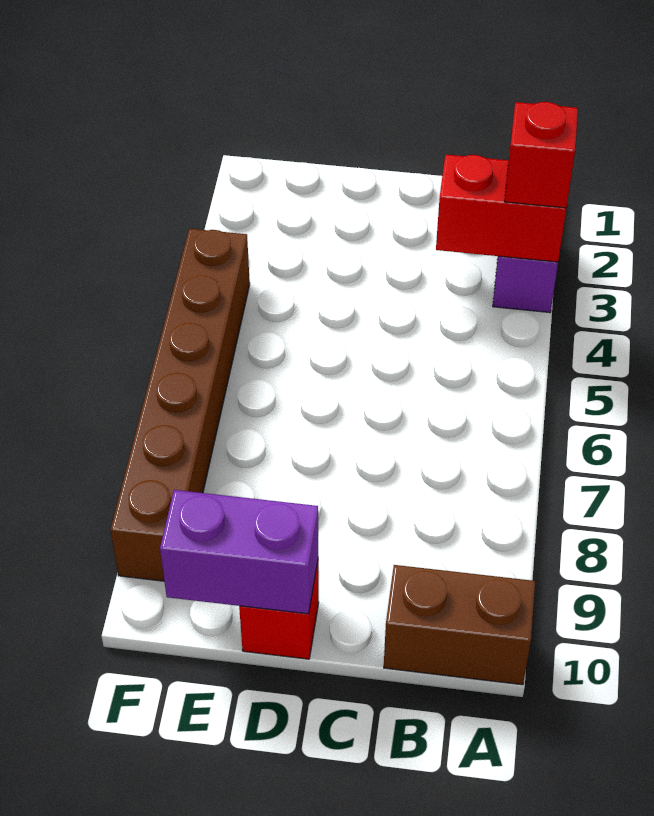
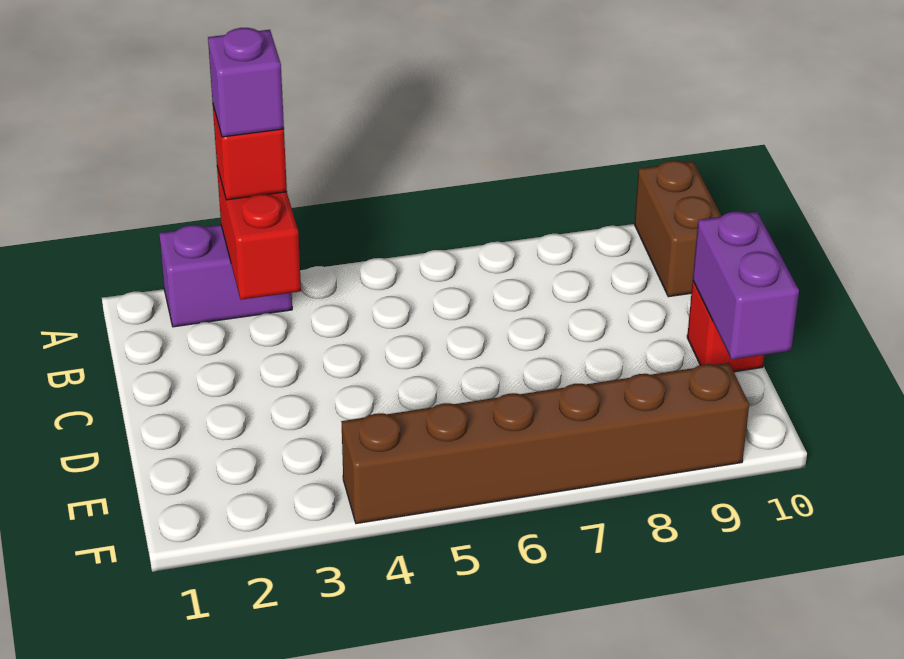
none -> purple brick A3 level 4

